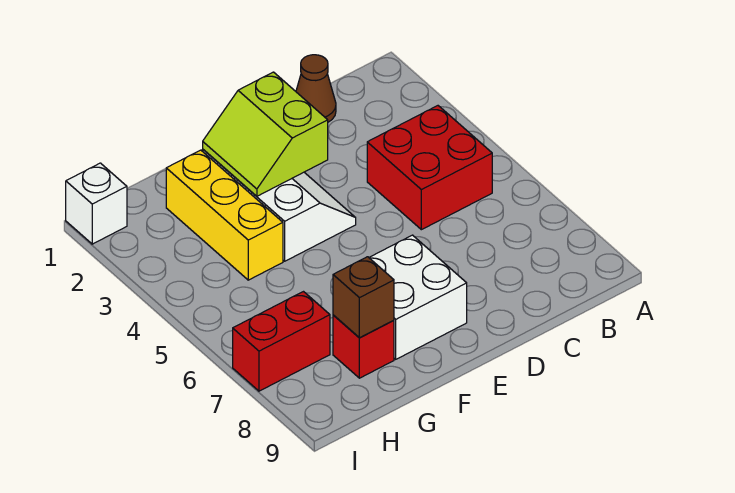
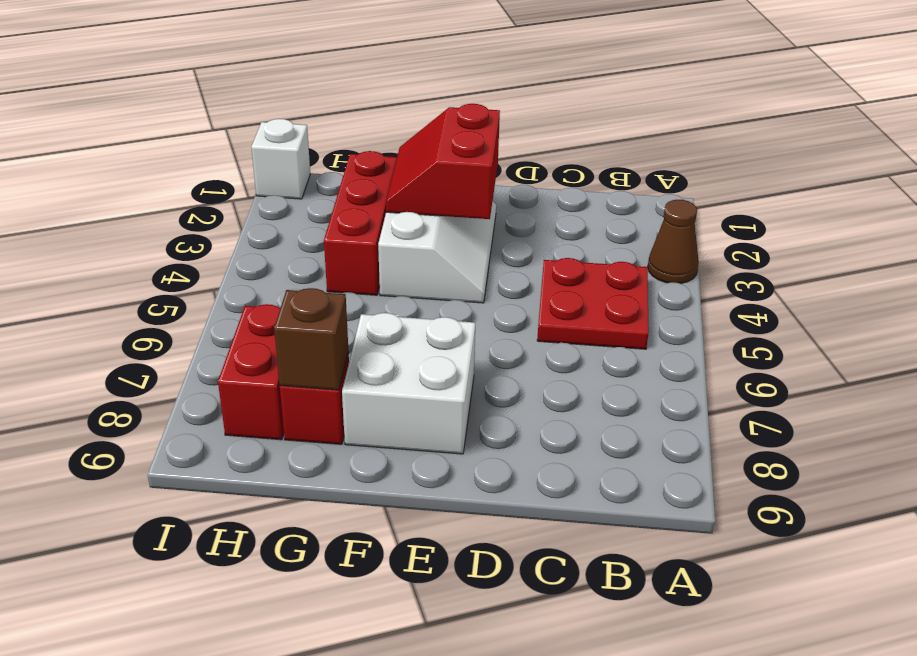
red brick B4:C5 level 1 -> red plate B4:C5 level 1
brown cone C1 level 1 -> brown cone A3 level 1
lime slope E2:F3 level 2 top E -> red slope E2:F3 level 2 top E
yellow brick G2:G4 level 1 -> red brick G2:G4 level 1
red brick H7:I7 level 1 -> red brick H7:H8 level 1

